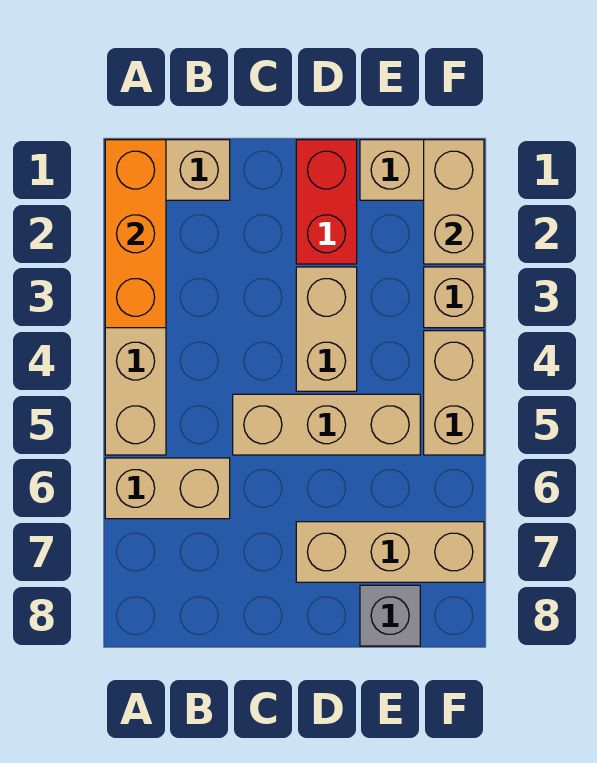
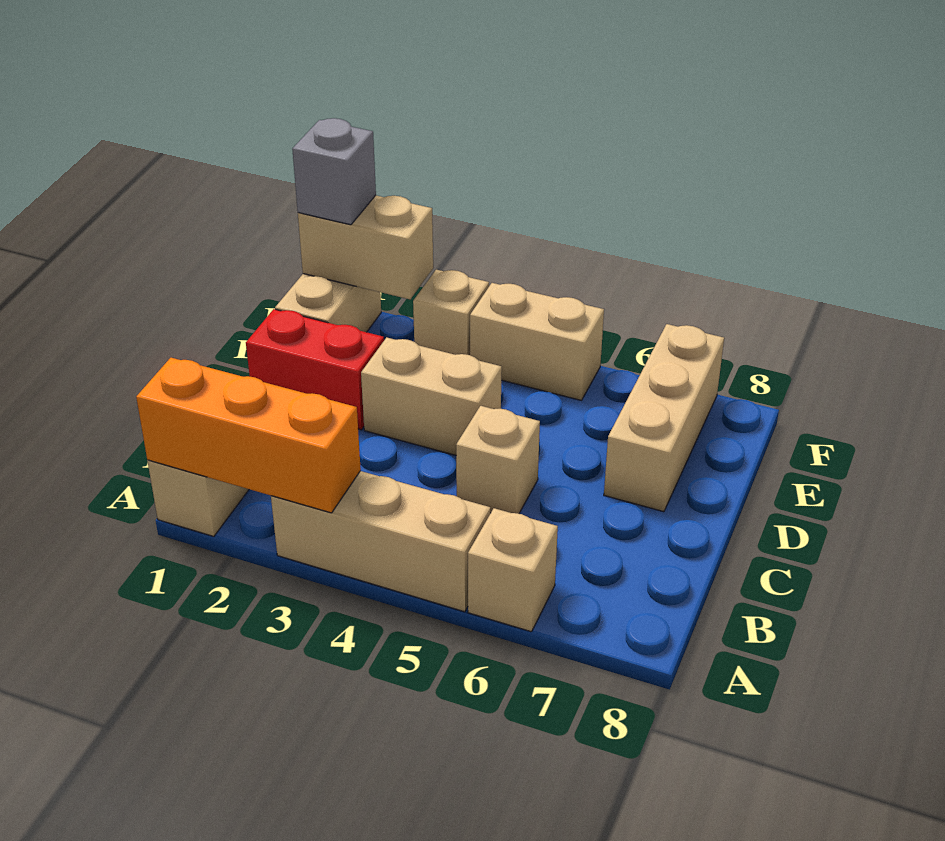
tan brick A6:B6 level 1 -> tan brick A6 level 1
tan brick C5:E5 level 1 -> tan brick C5 level 1
grey brick E8 level 1 -> grey brick F1 level 3

